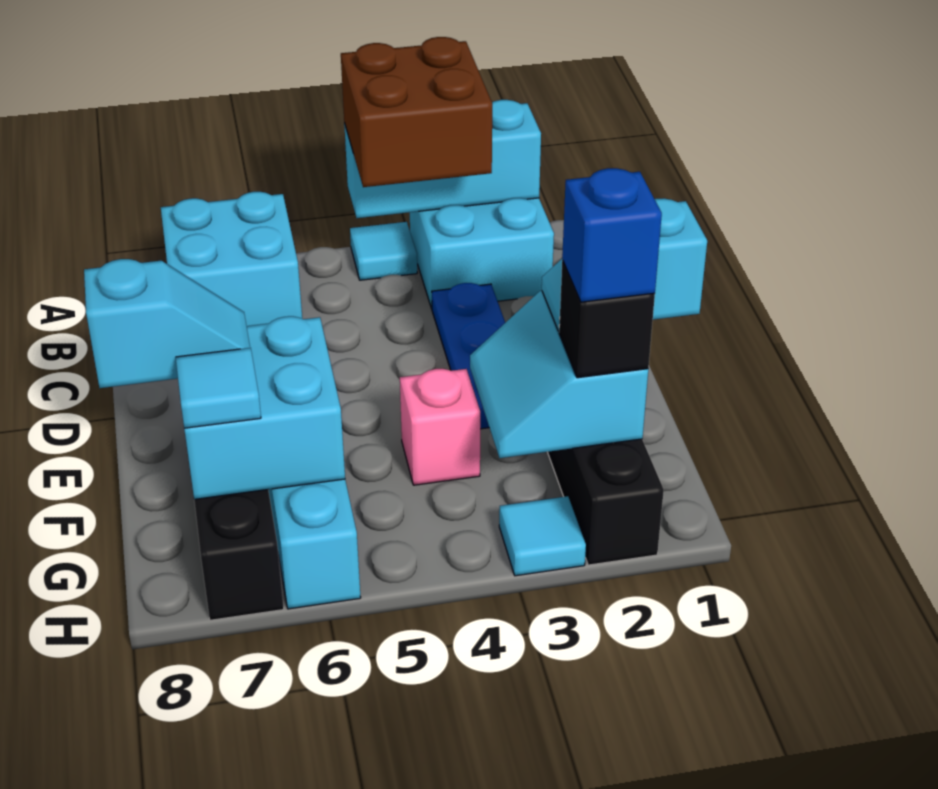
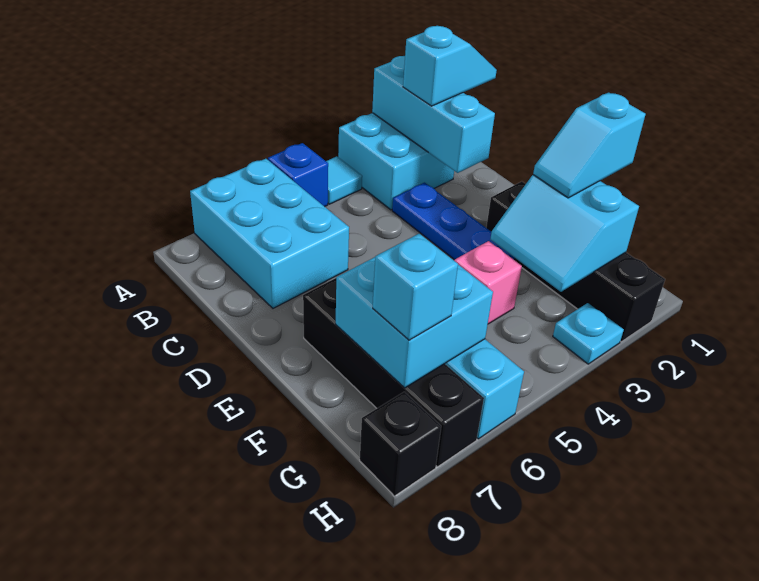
cyan brick A2:A4 level 2 -> cyan brick A2:C2 level 2
brown brick A3:B4 level 3 -> none
cyan brick A6:B7 level 1 -> cyan brick A6:C7 level 1
cyan slope F7:F8 level 3 top 8 -> cyan slope B1:B2 level 3 top 2
black brick G2 level 3 -> black brick H8 level 1
blue brick G2 level 4 -> blue brick A5 level 1
cyan tile G7 level 3 -> cyan brick G7 level 3
cyan tile H3 level 1 -> cyan plate H3 level 1

